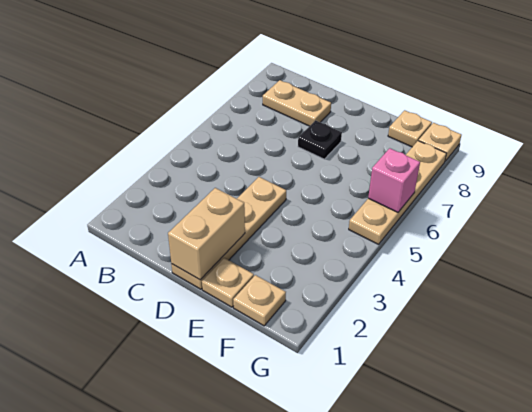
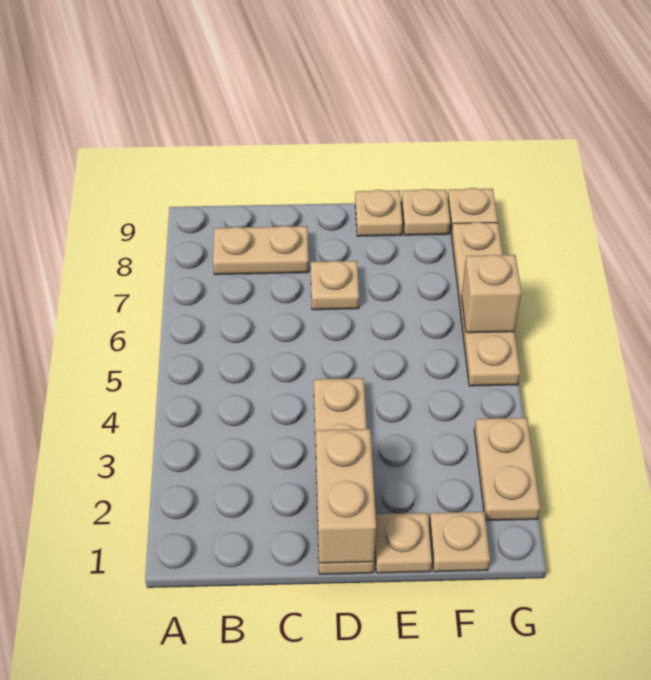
black plate D7 level 1 -> tan plate D7 level 1
none -> tan plate E9 level 1
none -> tan plate G2:G3 level 1
pink brick G6 level 2 -> tan brick G6 level 2

